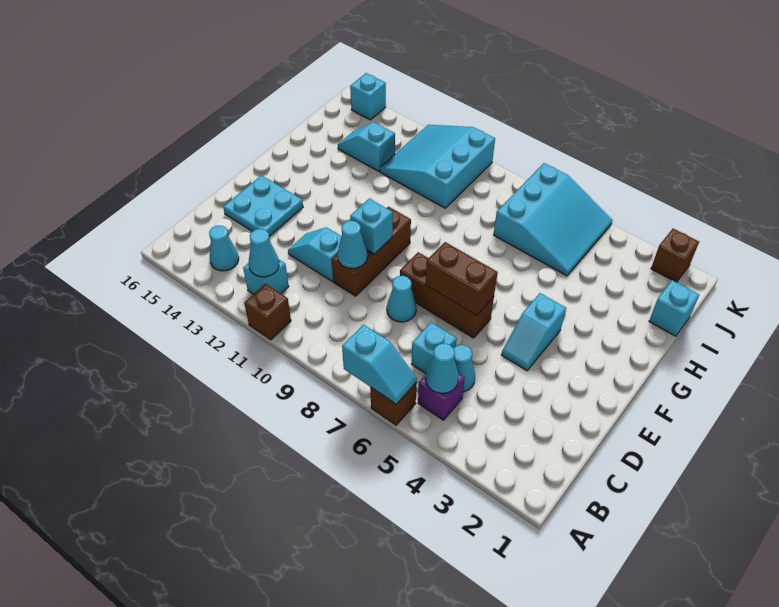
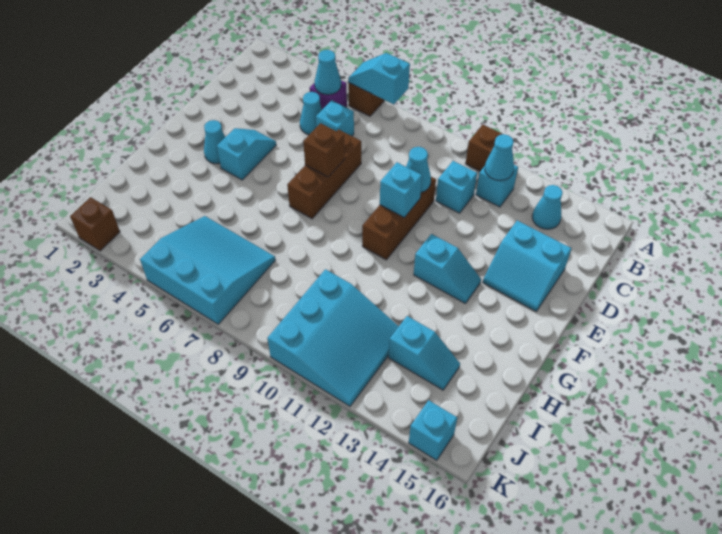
cyan cone D8 level 1 -> cyan cone F3 level 1
cyan slope D11:D12 level 1 top 11 -> cyan slope F12:F13 level 1 top 12
cyan plate D14:E15 level 1 -> cyan slope D14:E15 level 1 top D
brown brick E6:E8 level 1 -> brown brick D7:F7 level 1
brown brick E6:E7 level 2 -> brown brick E7 level 2
cyan brick I1 level 1 -> cyan brick C11 level 1
cyan slope I5:K7 level 1 top 7 -> cyan slope I5:K7 level 1 top K

